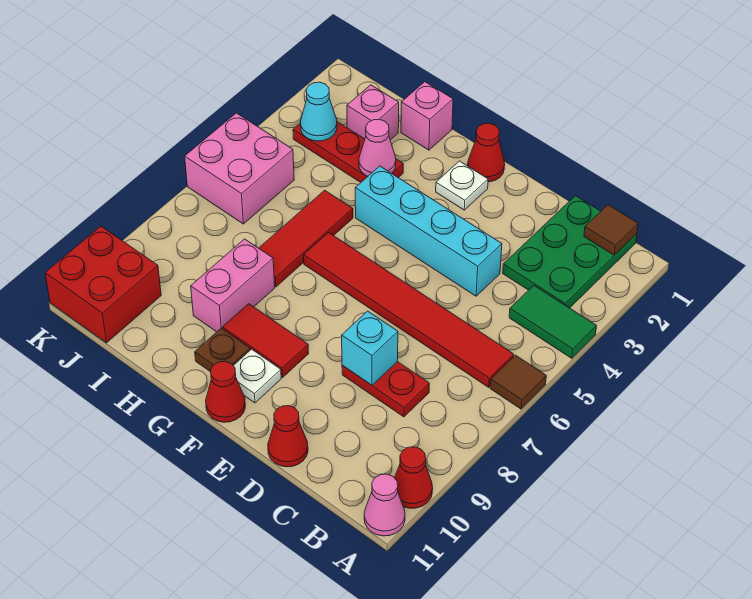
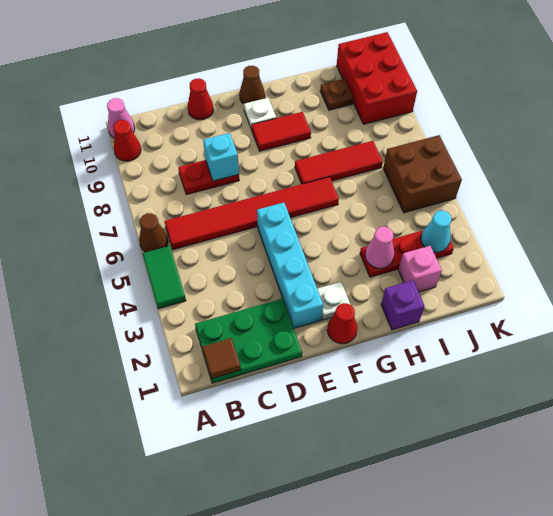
green tile A4:B4 level 1 -> green tile A4:A5 level 1
brown tile A6 level 1 -> brown cone A6 level 1
green plate B1:C3 level 1 -> green plate B1:D2 level 1
cyan brick D4:G4 level 1 -> cyan brick E2:E5 level 1
red cone F11 level 1 -> brown cone F11 level 1
brown plate G10 level 1 -> brown plate I10 level 1
pink brick H1 level 1 -> purple brick H1 level 1
red tile H5:H7 level 1 -> red tile G7:I7 level 1
pink brick H8:H9 level 1 -> none
pink brick J5:K6 level 1 -> brown brick J5:K6 level 1
red brick J10:K11 level 1 -> red brick J9:K11 level 1

